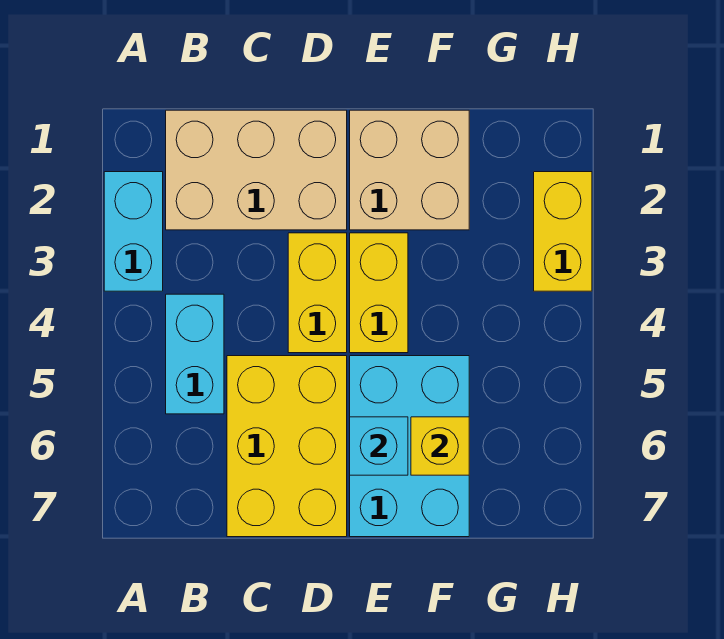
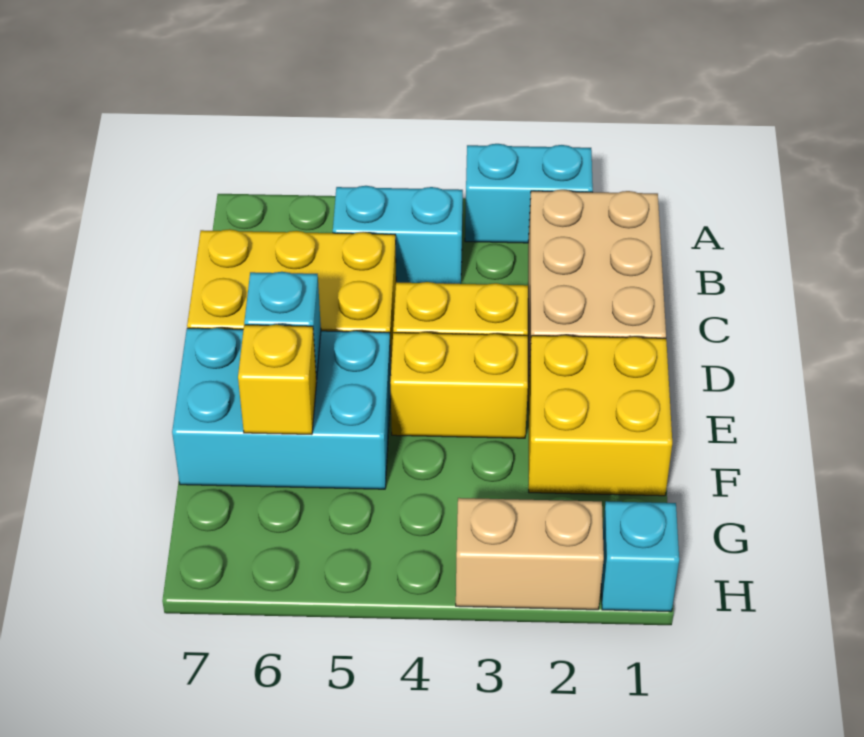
tan brick E1:F2 level 1 -> yellow brick E1:F2 level 1
none -> cyan brick H1 level 1
yellow brick H2:H3 level 1 -> tan brick H2:H3 level 1

